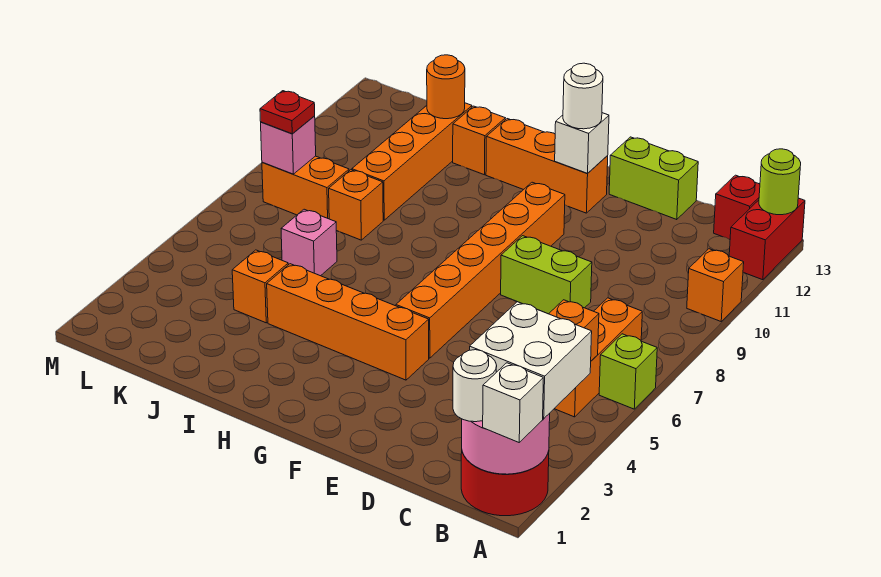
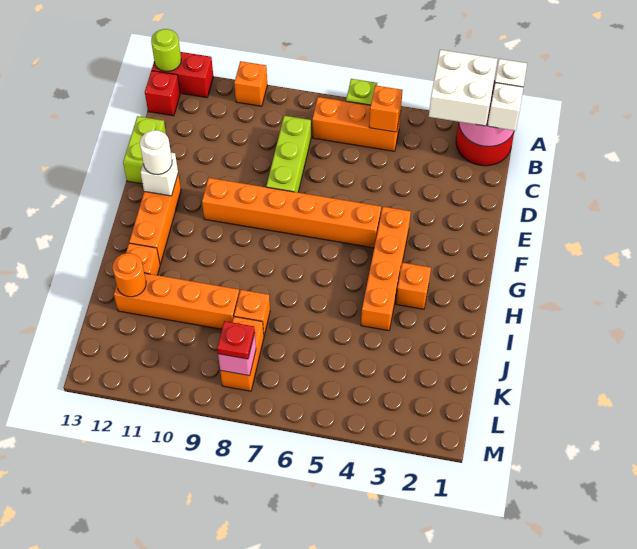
white round brick B1 level 3 -> white brick B1 level 3
lime brick D8:E8 level 1 -> lime brick C8:E8 level 1
orange brick J4 level 1 -> orange brick H3 level 1
pink brick J6 level 1 -> none

